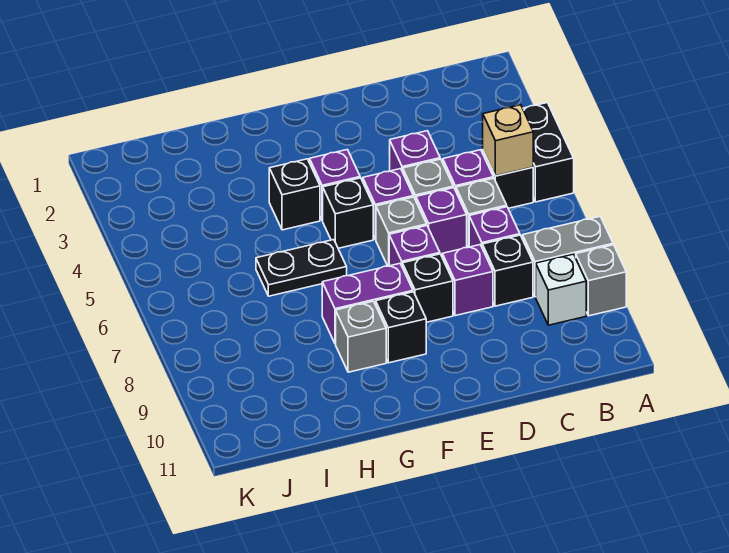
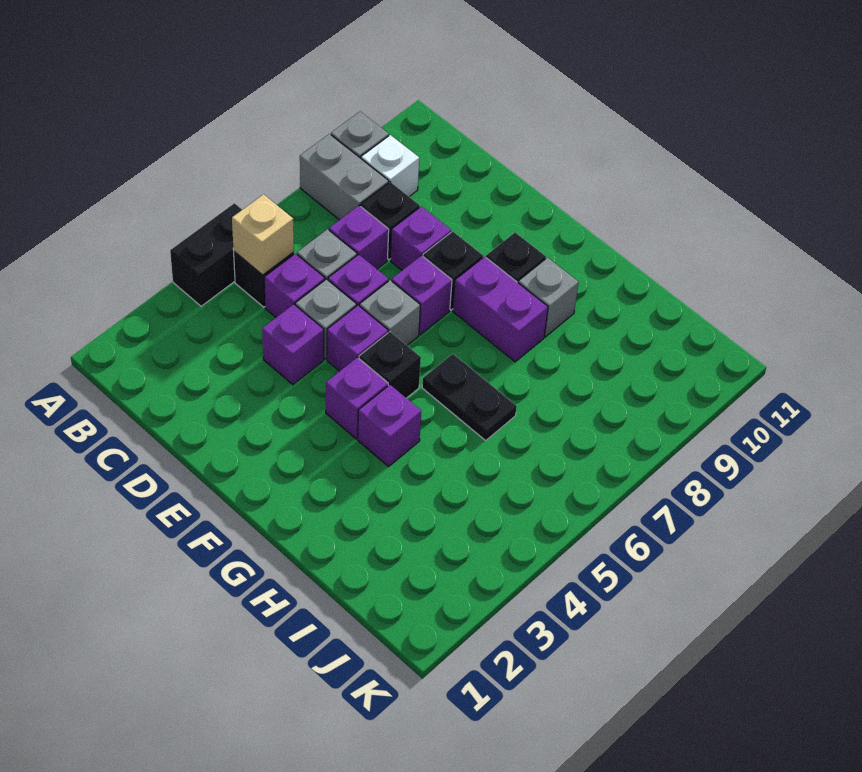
black brick G4 level 1 -> purple brick G4 level 1

